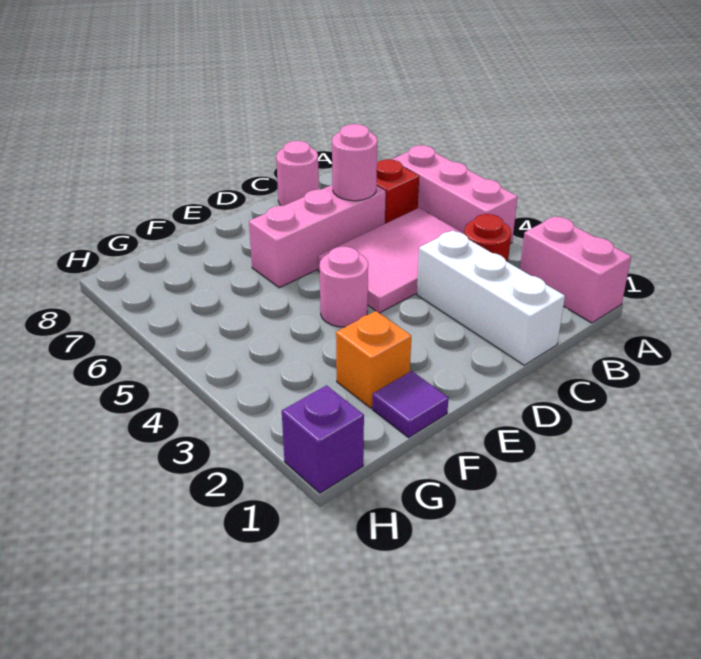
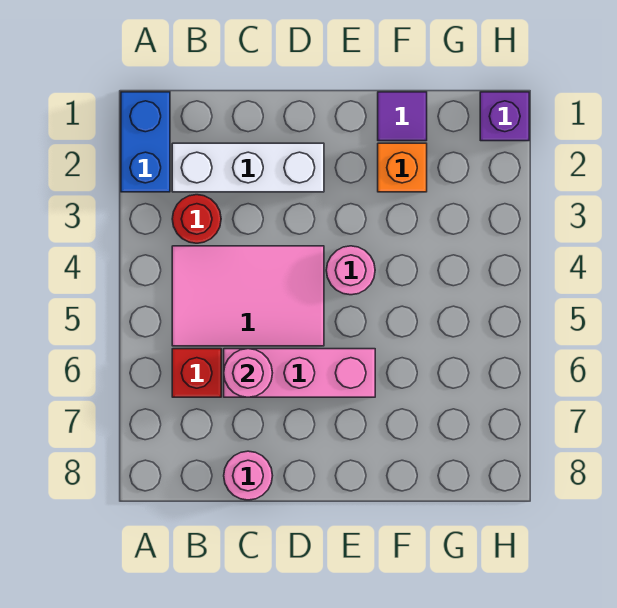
pink brick A1:A2 level 1 -> blue brick A1:A2 level 1
pink brick A4:A6 level 1 -> none
white brick C1:C3 level 1 -> white brick B2:D2 level 1

